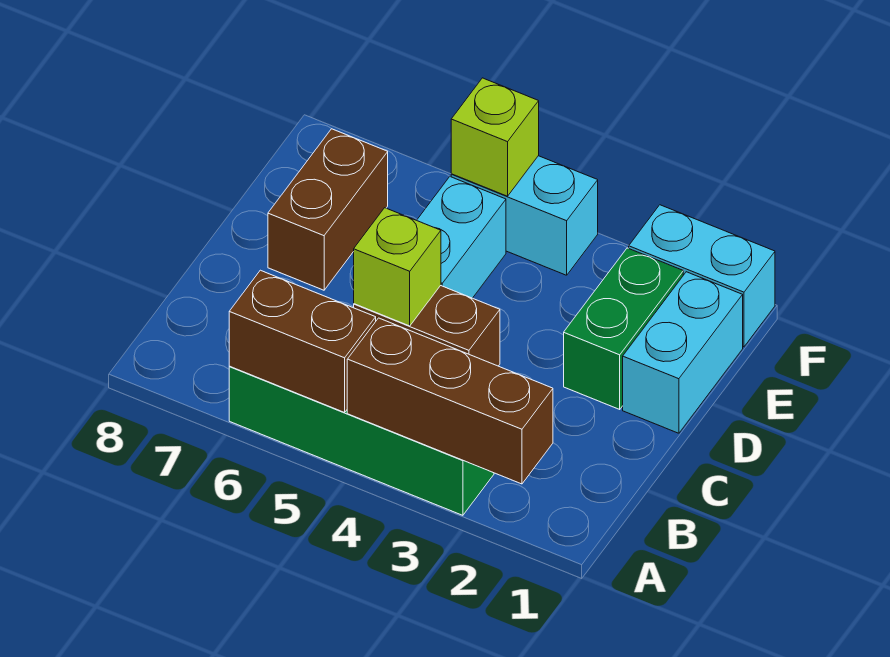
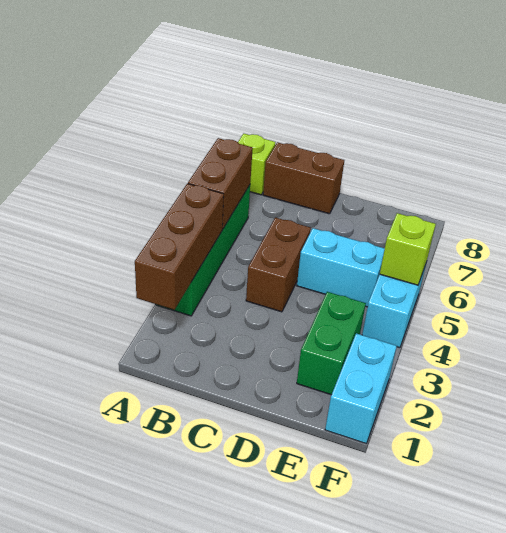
lime brick C5 level 2 -> lime brick A8 level 1
cyan brick D1:E1 level 1 -> none
green brick D2:E2 level 1 -> green brick E2:E3 level 1
brown brick D7:E7 level 1 -> brown brick B8:C8 level 1

